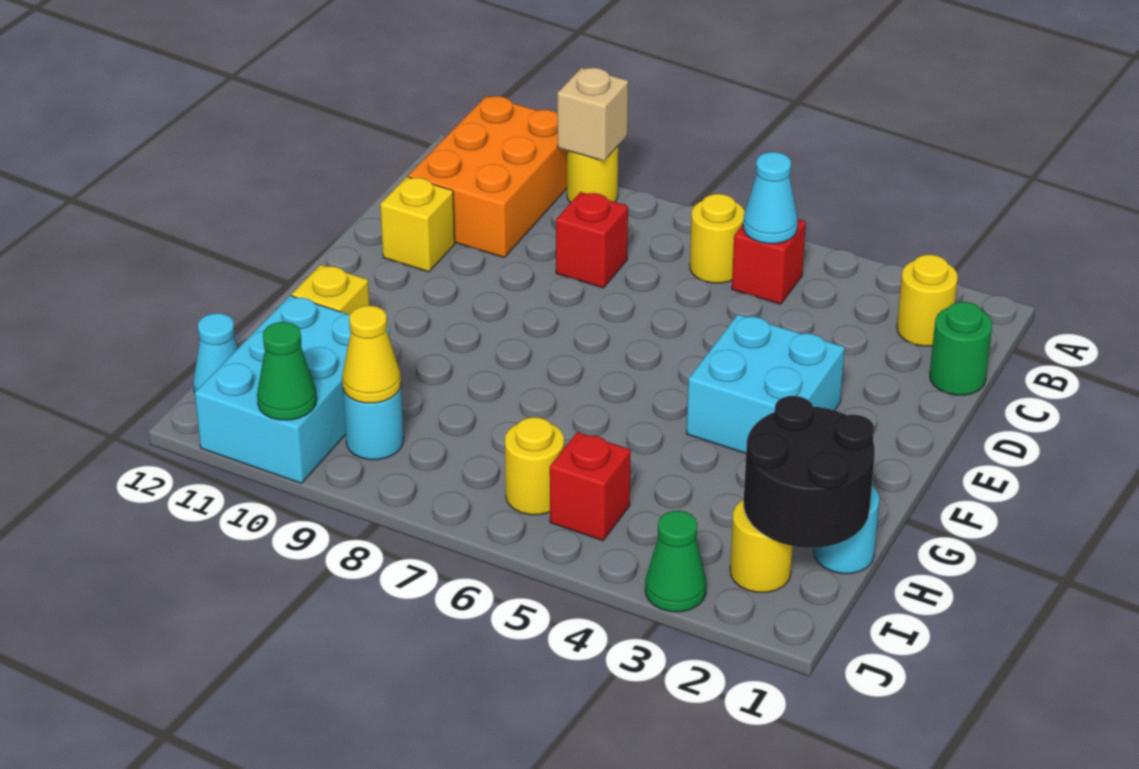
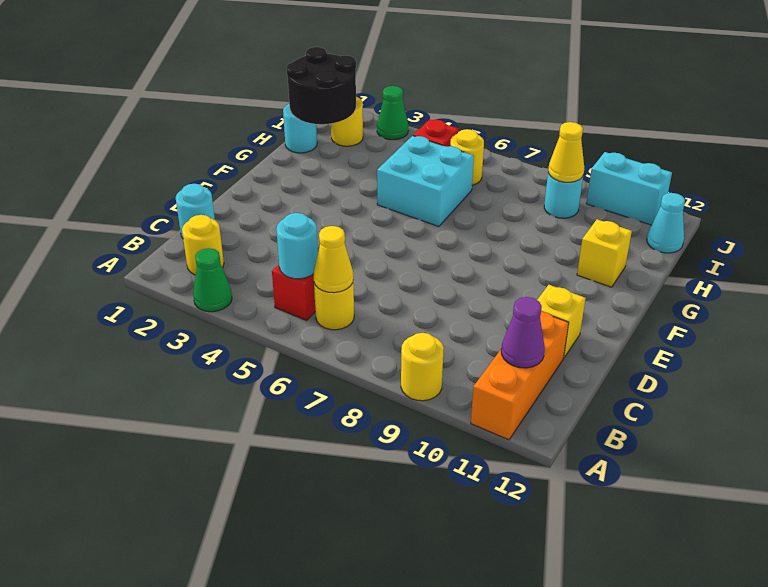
tan brick A9 level 2 -> none
orange brick A10:C11 level 1 -> orange brick A11:C11 level 1
cyan cone B5 level 2 -> cyan round brick B5 level 2
none -> yellow cone B6 level 2
none -> purple cone B11 level 2
green round brick C1 level 1 -> cyan round brick C1 level 1
red brick C8 level 1 -> none
cyan brick E3:F4 level 1 -> cyan brick G5:H6 level 1
cyan brick H10:J11 level 1 -> cyan brick J10:J11 level 1
green cone J10 level 2 -> green cone A3 level 1

